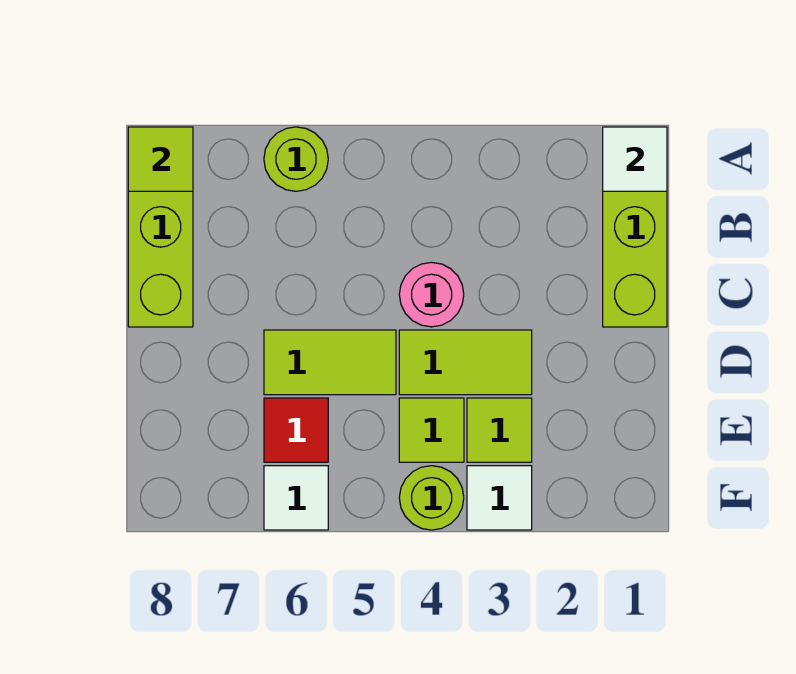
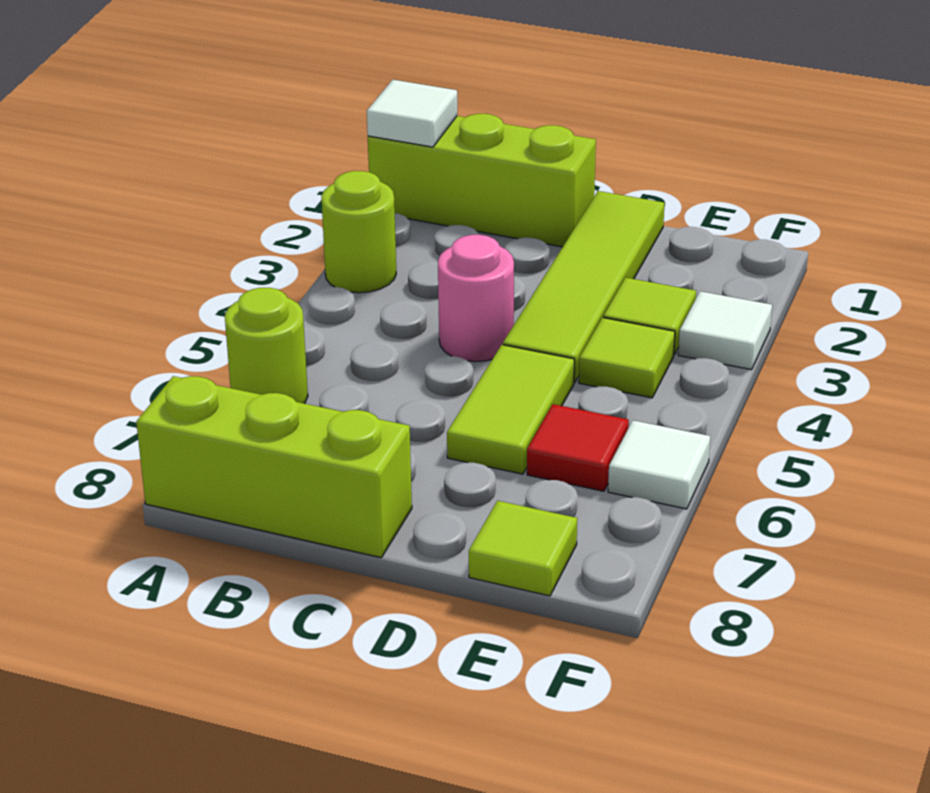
lime tile A8 level 2 -> lime tile E8 level 1
lime tile D3:D4 level 1 -> lime tile D1:D4 level 1
lime round brick F4 level 1 -> lime round brick A3 level 1

